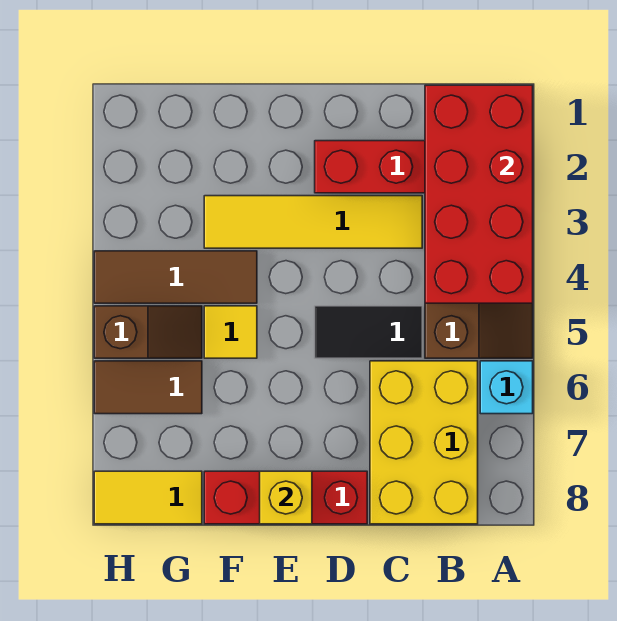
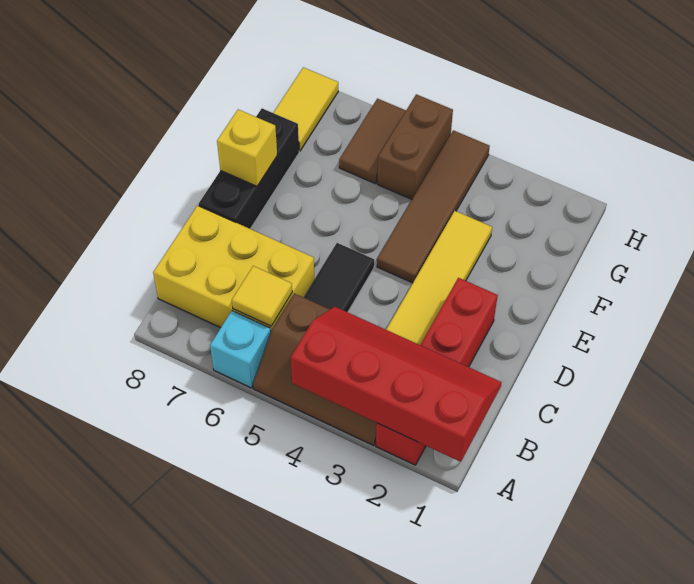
red brick A1:B4 level 2 -> red slope A1:B4 level 2 top A
red brick D8:F8 level 1 -> black brick D8:F8 level 1
brown tile F4:H4 level 1 -> brown tile E4:H4 level 1
yellow tile F5 level 1 -> yellow tile B6 level 2
brown slope G5:H5 level 1 top H -> brown brick G5:H5 level 1

